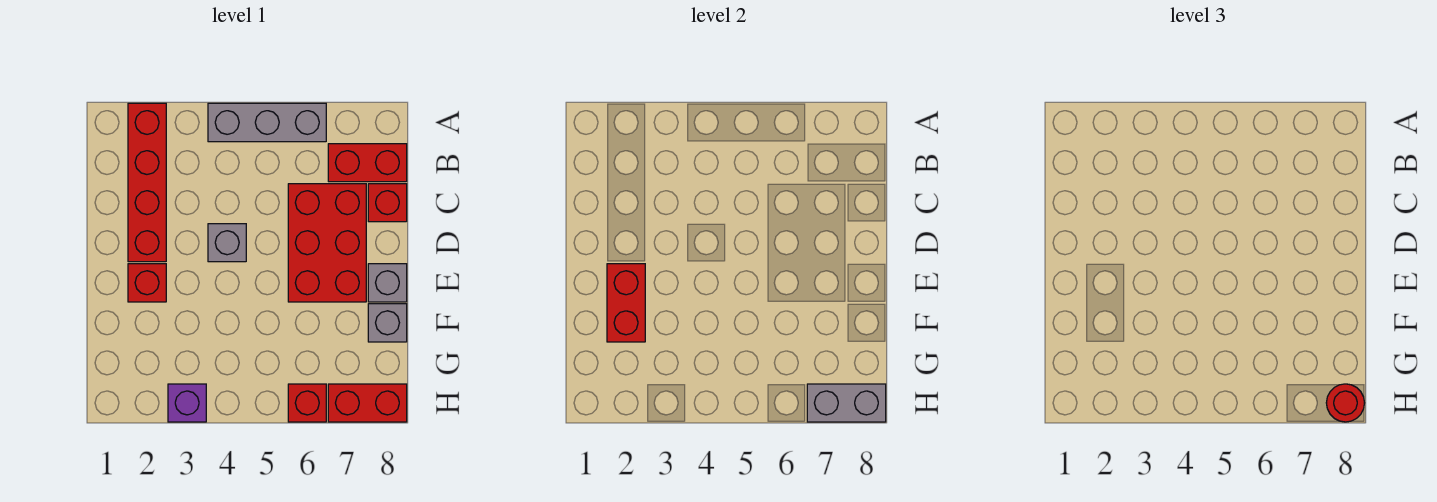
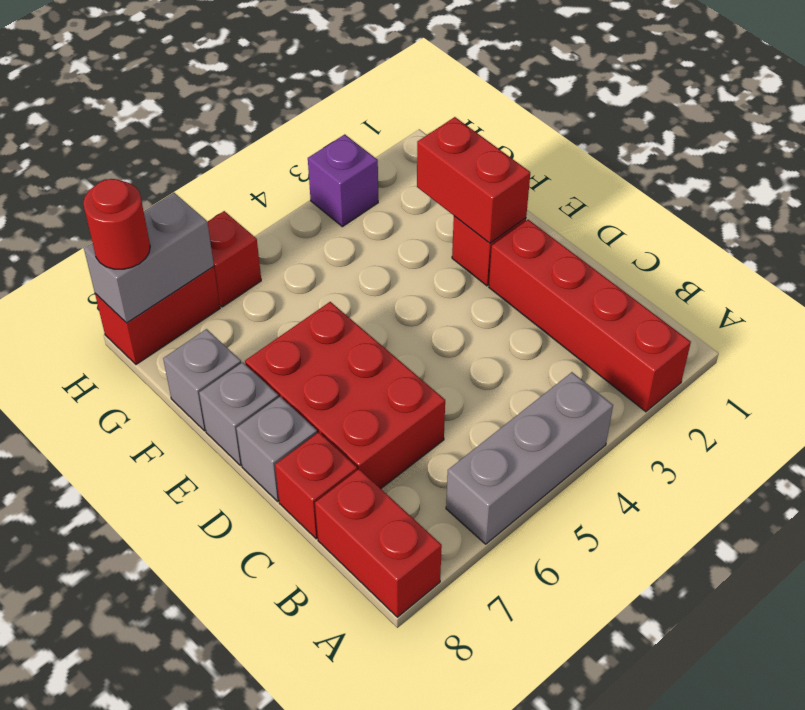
red brick B7:B8 level 1 -> red brick A8:B8 level 1
grey brick D4 level 1 -> grey brick D8 level 1

